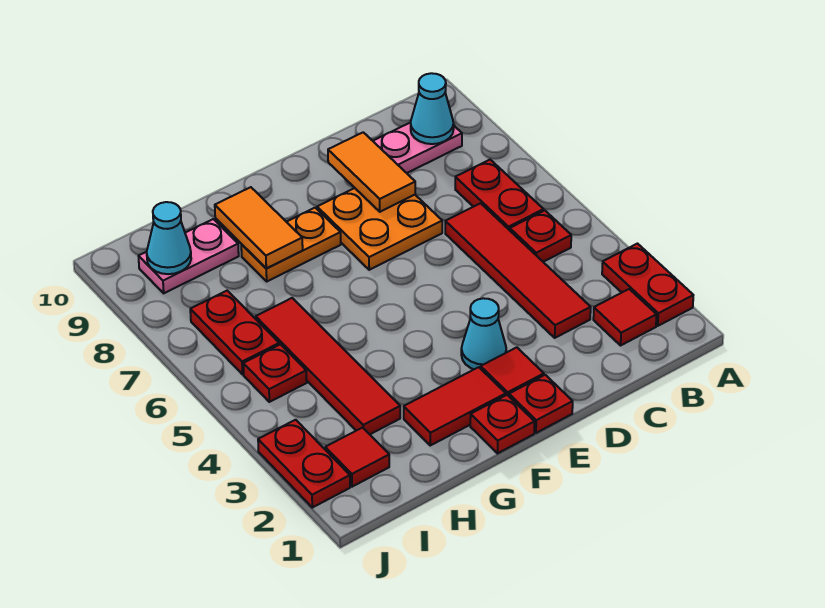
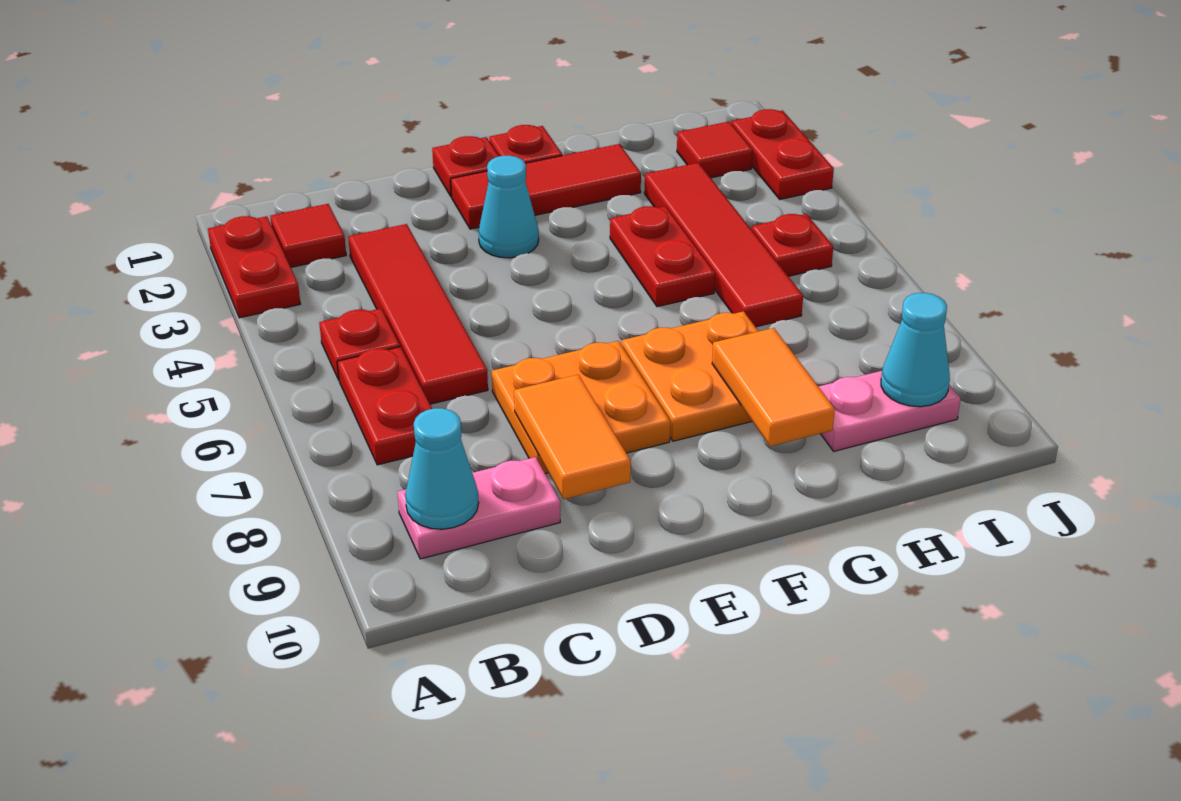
orange plate F8:G8 level 1 -> orange plate F7:G8 level 1
red plate I6:I7 level 1 -> red plate G4:G5 level 1

